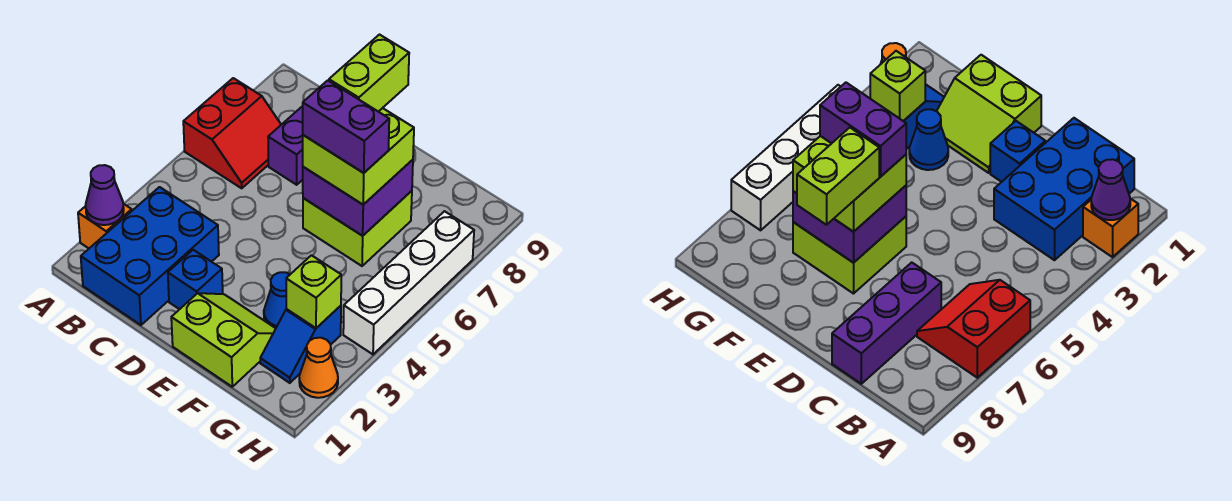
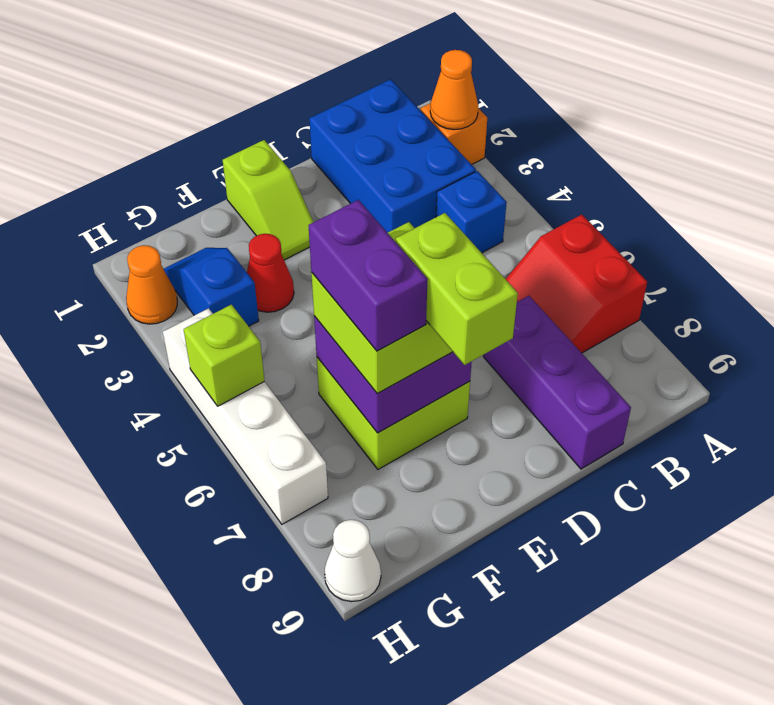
purple cone A2 level 2 -> orange cone A2 level 2
blue brick D2 level 1 -> blue brick B4 level 1
lime slope E1:F2 level 1 top 1 -> lime slope E1:E2 level 1 top 1
purple brick E6:F6 level 4 -> purple brick F6:F7 level 4
blue cone F3 level 1 -> red cone F3 level 1
lime brick G3 level 2 -> lime brick H5 level 2
none -> white cone H9 level 1

